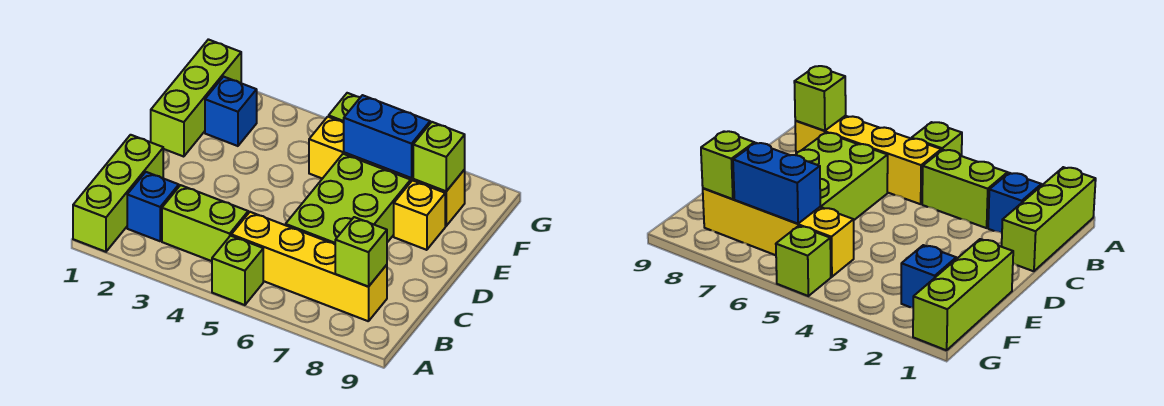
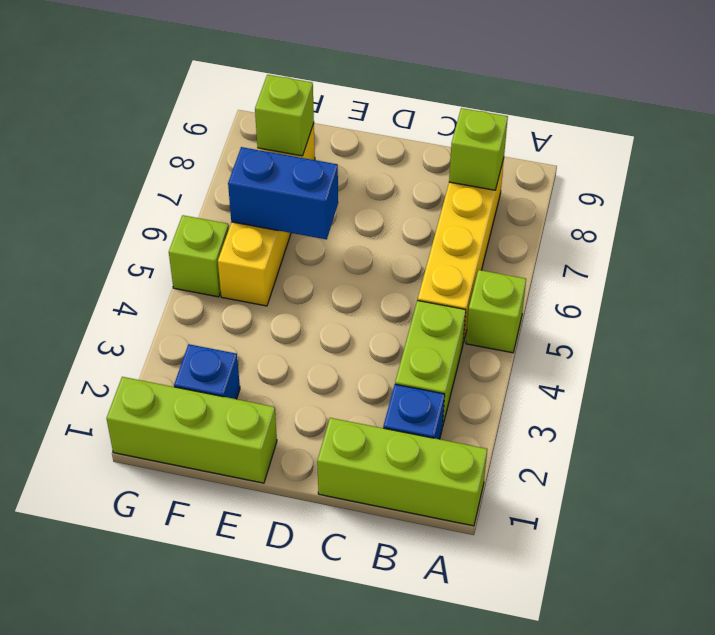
lime brick C6:E7 level 1 -> none
yellow brick E8 level 1 -> none
blue brick F6:F7 level 2 -> blue brick E6:F6 level 2

